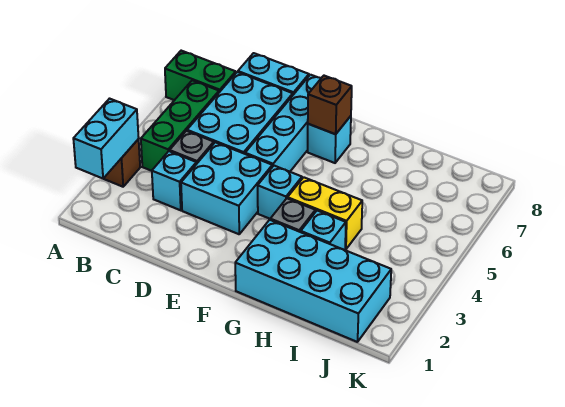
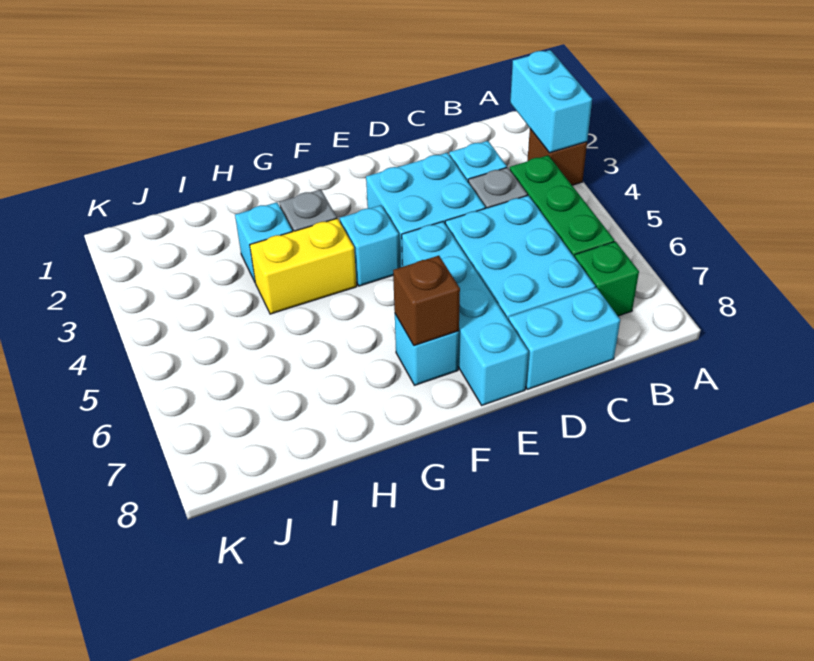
green brick A7:B7 level 1 -> green brick B7 level 1
cyan brick G1:J2 level 1 -> none

